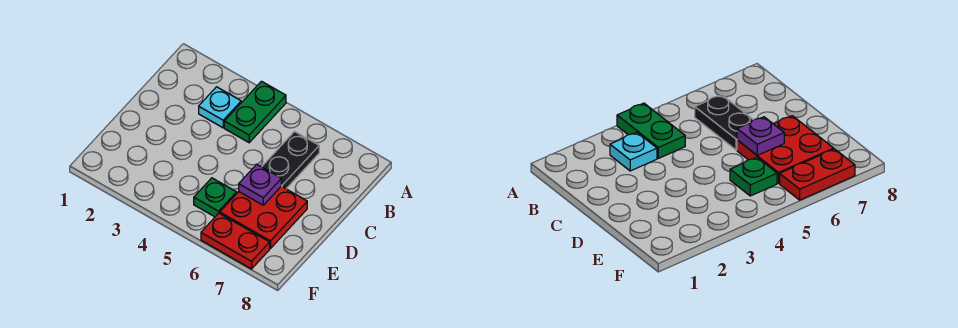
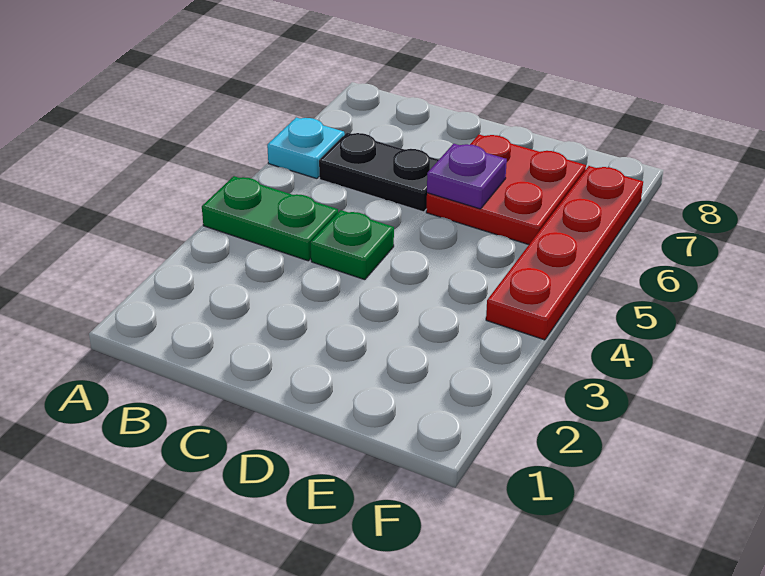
cyan plate B3 level 1 -> cyan plate A6 level 1
green plate E5 level 1 -> green plate C4 level 1
red plate F6:F7 level 1 -> red plate F4:F7 level 1

